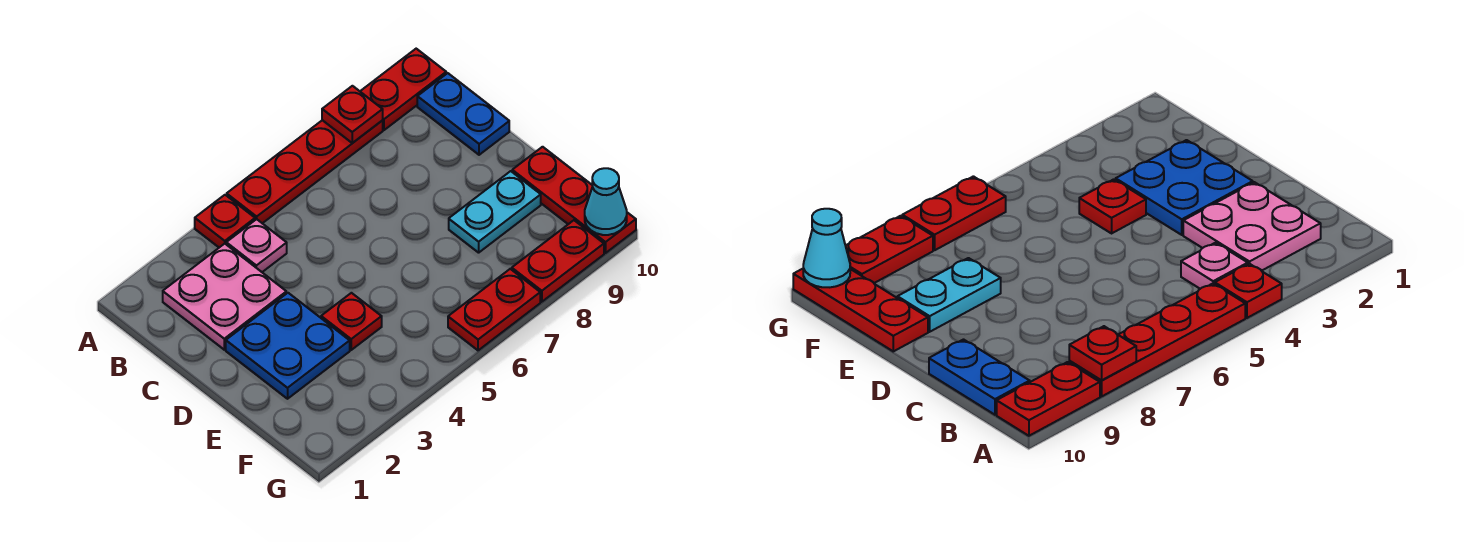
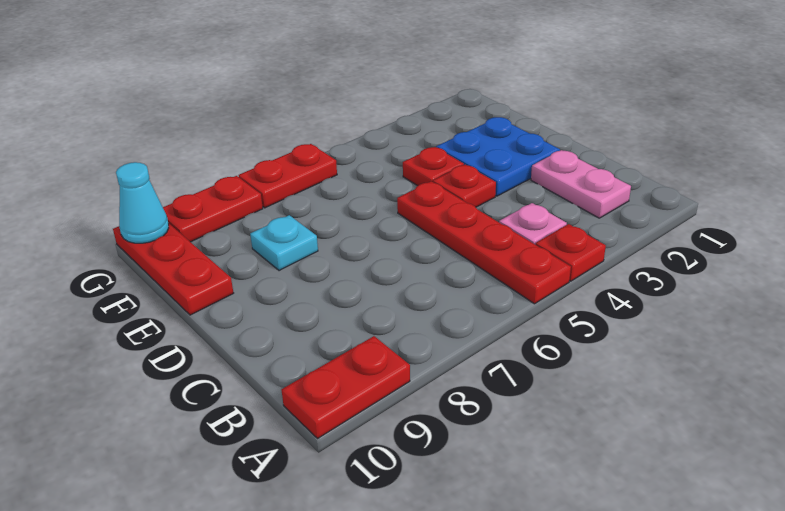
red plate A5:A8 level 1 -> red plate A5:D5 level 1
red plate A8 level 2 -> red plate D4 level 1
pink plate B2:C3 level 1 -> pink plate B2:C2 level 1
blue plate B10:C10 level 1 -> none
cyan plate E8:E9 level 1 -> cyan plate E8 level 1

